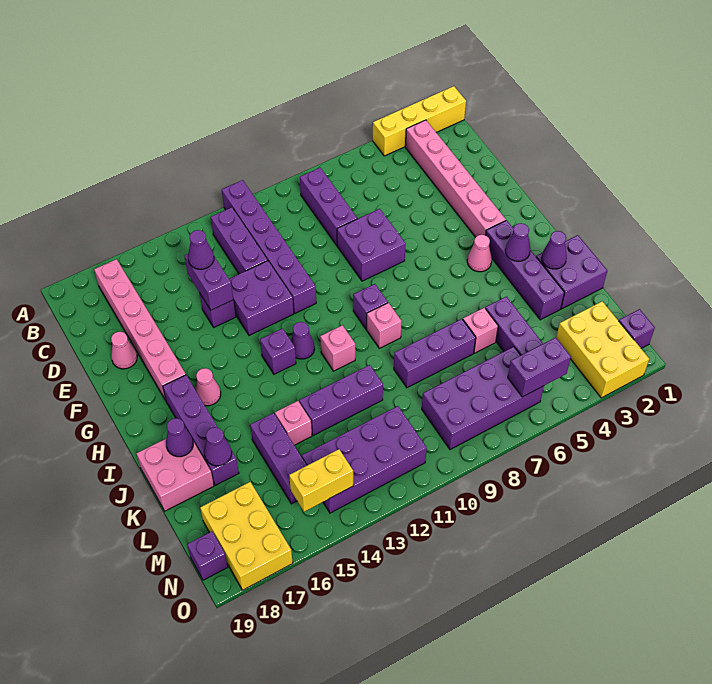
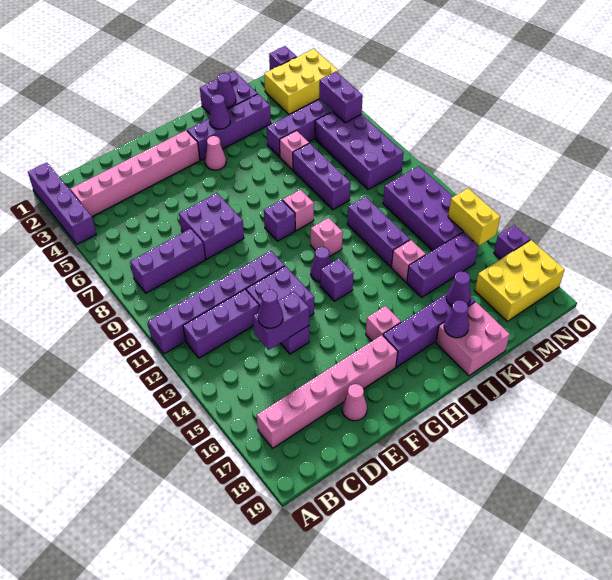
yellow brick A1:A4 level 1 -> purple brick A1:A4 level 1
pink cone H16 level 1 -> pink brick H16 level 1
purple brick N19 level 1 -> purple brick O16 level 1

